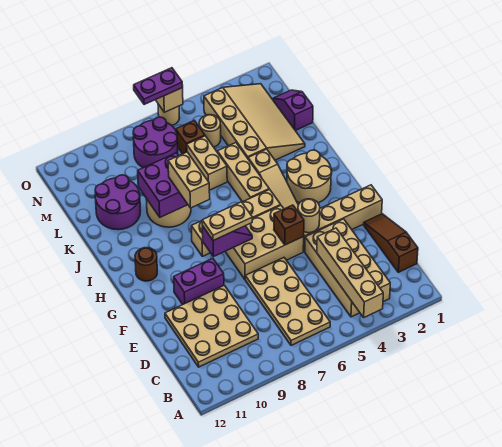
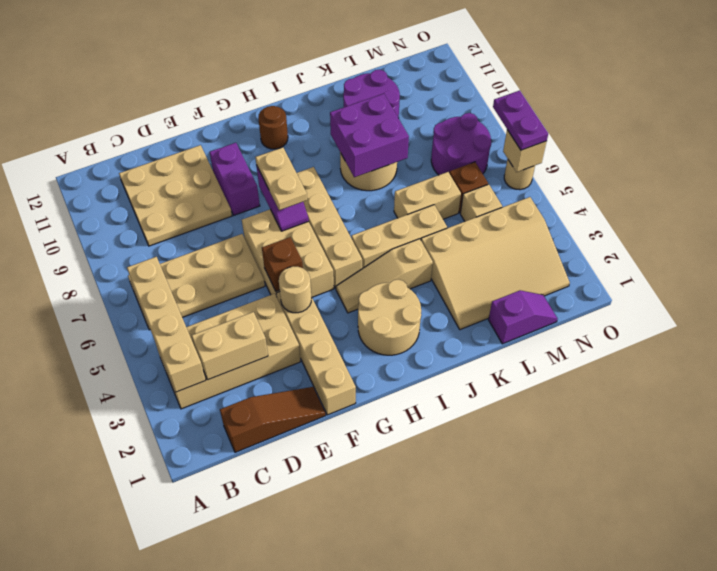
tan brick A4:D4 level 2 -> tan brick B3:B6 level 2
tan brick I8:J8 level 3 -> tan brick C3:D3 level 2
tan round brick M5 level 1 -> tan brick M5 level 1

